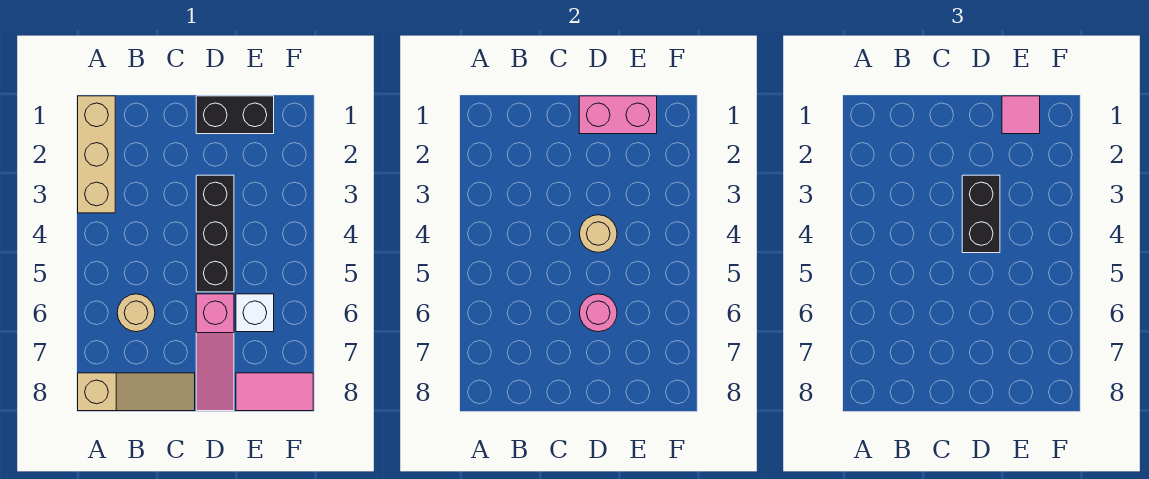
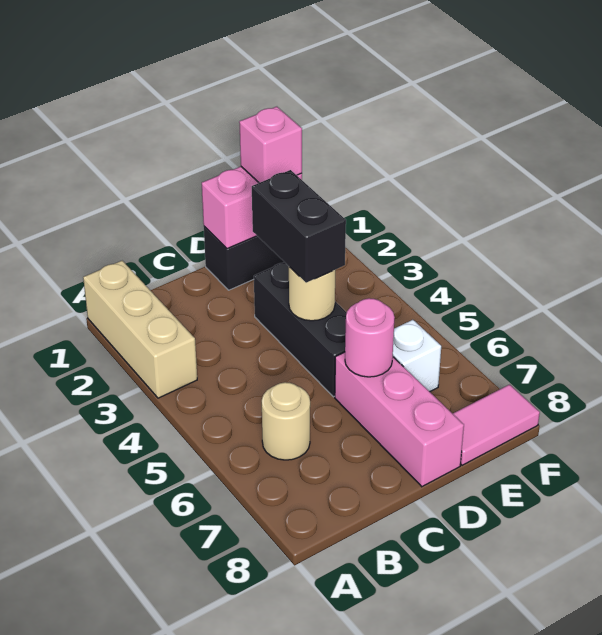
tan slope A8:C8 level 1 top A -> none
pink slope D6:D8 level 1 top 6 -> pink brick D6:D8 level 1
pink tile E1 level 3 -> pink brick E1 level 3

